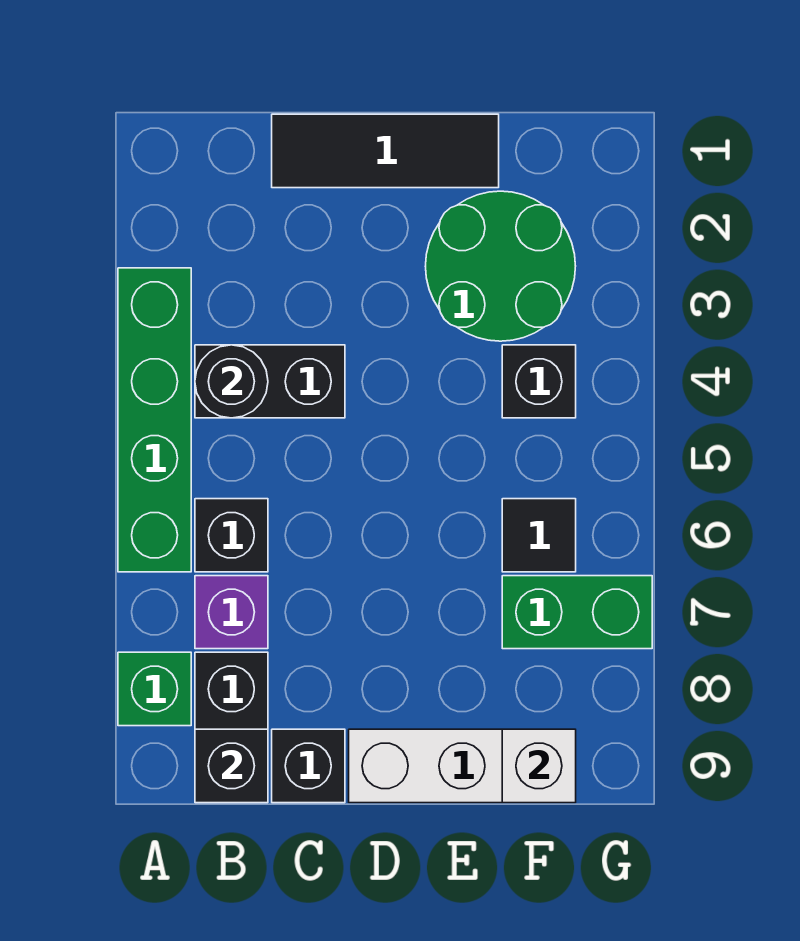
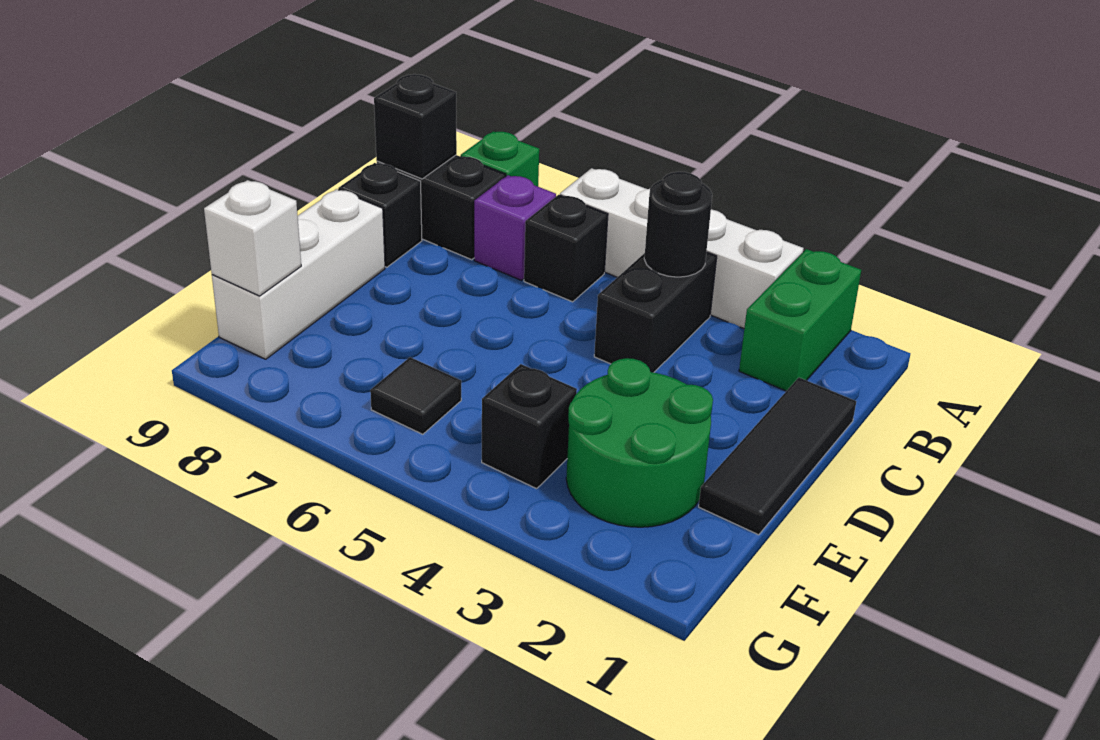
green brick A3:A6 level 1 -> white brick A3:A6 level 1
green brick F7:G7 level 1 -> green brick A2:B2 level 1

